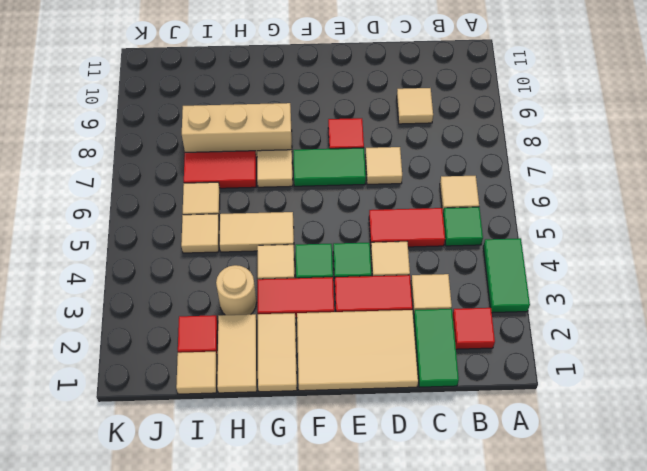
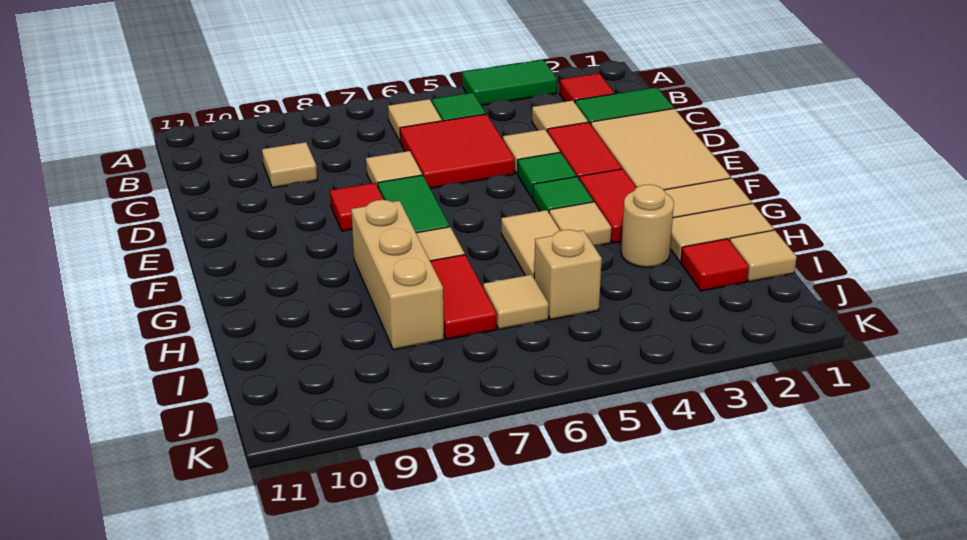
red tile C5:D5 level 1 -> red tile C5:D6 level 1
tan tile I5 level 1 -> tan brick I5 level 1

